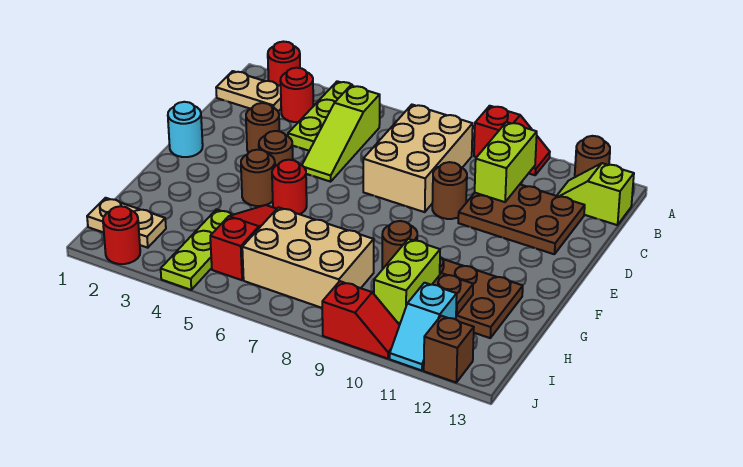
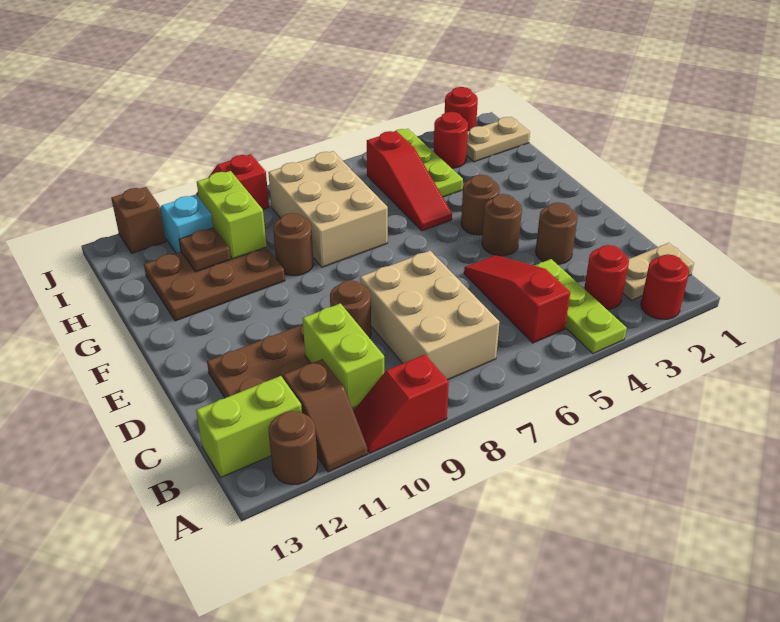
none -> brown slope A11:B11 level 1 top B
lime slope B5:D5 level 1 top B -> red slope B5:D5 level 1 top B
lime slope B12:B13 level 1 top 13 -> lime brick B12:B13 level 1
cyan round brick E1 level 1 -> none
red round brick F5 level 1 -> red round brick I3 level 1
tan brick H6:I8 level 1 -> tan brick G7:I8 level 1

